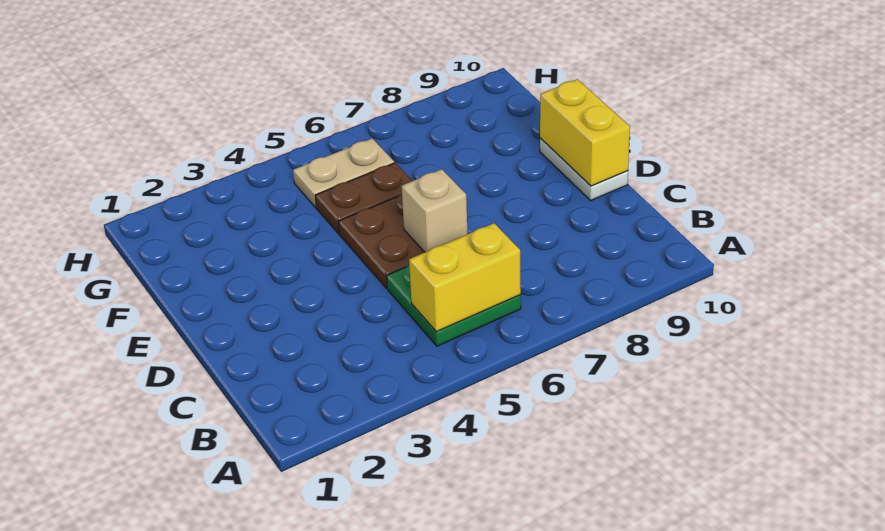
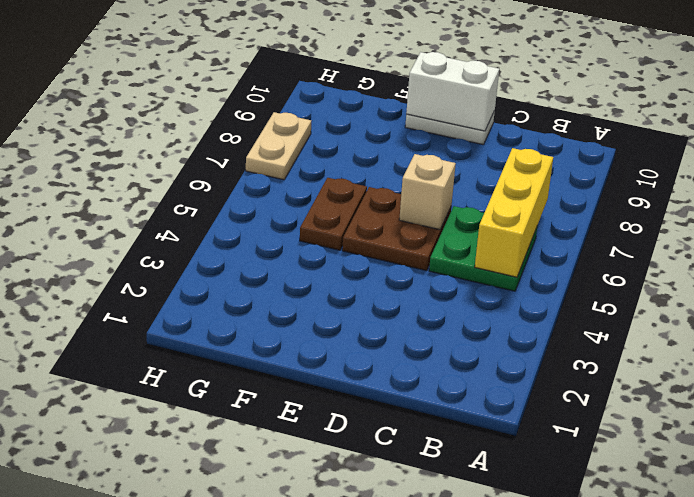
yellow brick B5:B6 level 2 -> yellow brick B5:B7 level 2
yellow brick D10:E10 level 2 -> white brick D10:E10 level 2
tan plate G5:G6 level 1 -> tan plate H7:H8 level 1

